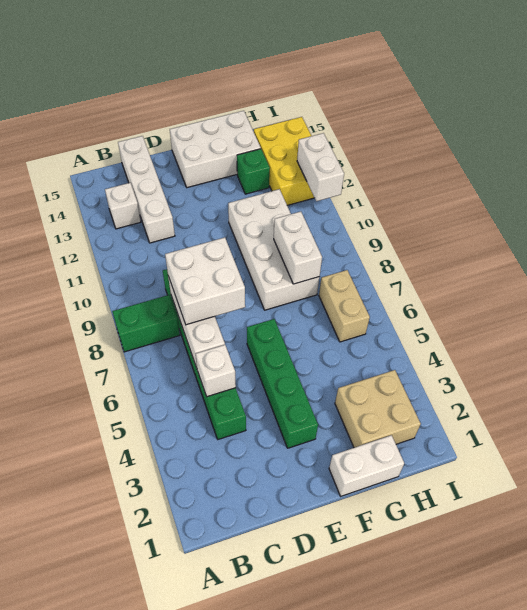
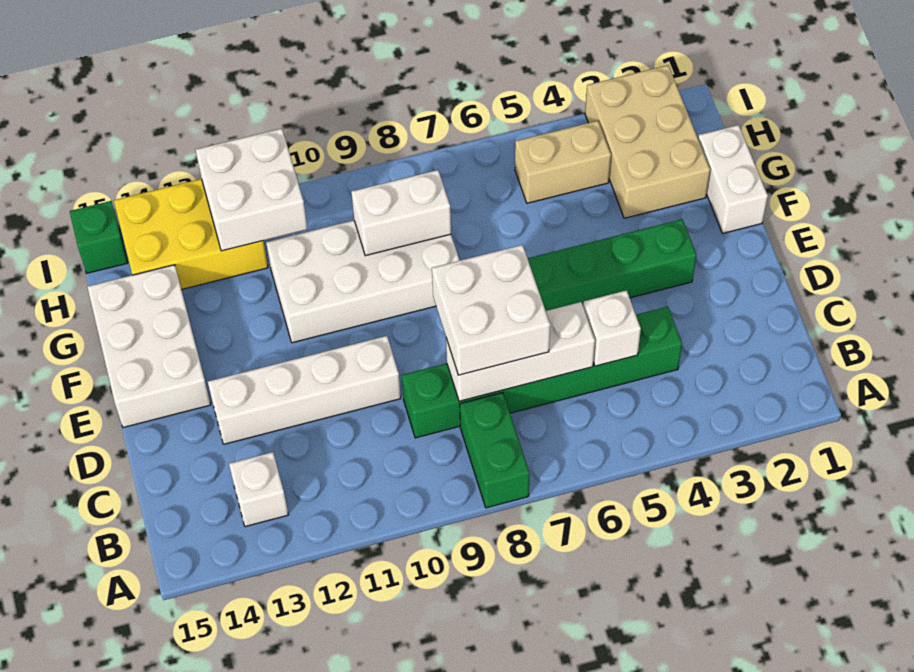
white brick C12:C15 level 1 -> white brick D10:D13 level 1
tan brick G2:H3 level 1 -> tan brick G2:I3 level 1
green brick G13 level 1 -> green brick I15 level 1
tan brick H6:H7 level 1 -> tan brick H4:H5 level 1
white brick I11:I12 level 2 -> white brick H11:I12 level 2

